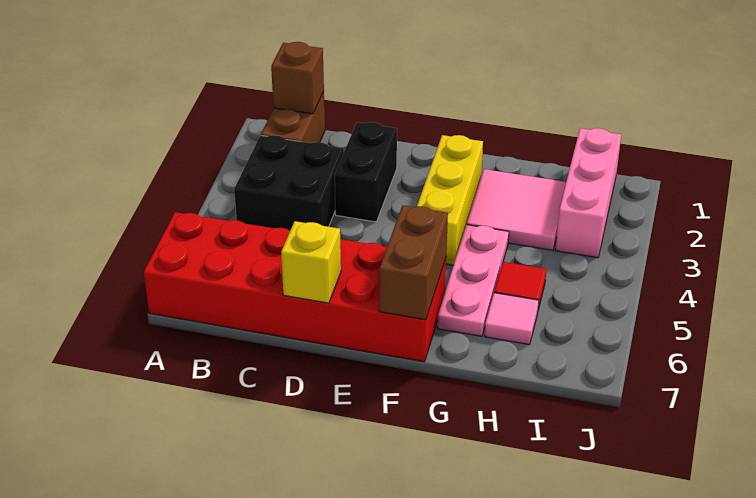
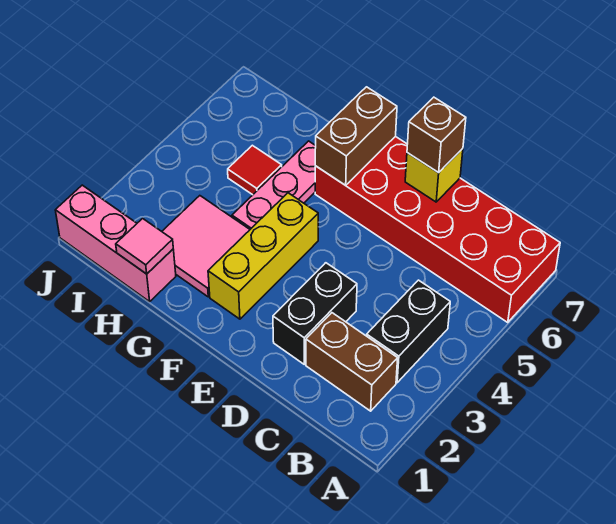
brown brick B1:B2 level 1 -> brown brick B2:C2 level 1
brown brick B1 level 2 -> brown brick D7 level 3
black brick B3:C4 level 1 -> black brick B3:B4 level 1
pink tile H6 level 1 -> pink tile H1 level 2
pink brick I1:I3 level 1 -> pink brick H1:J1 level 1

